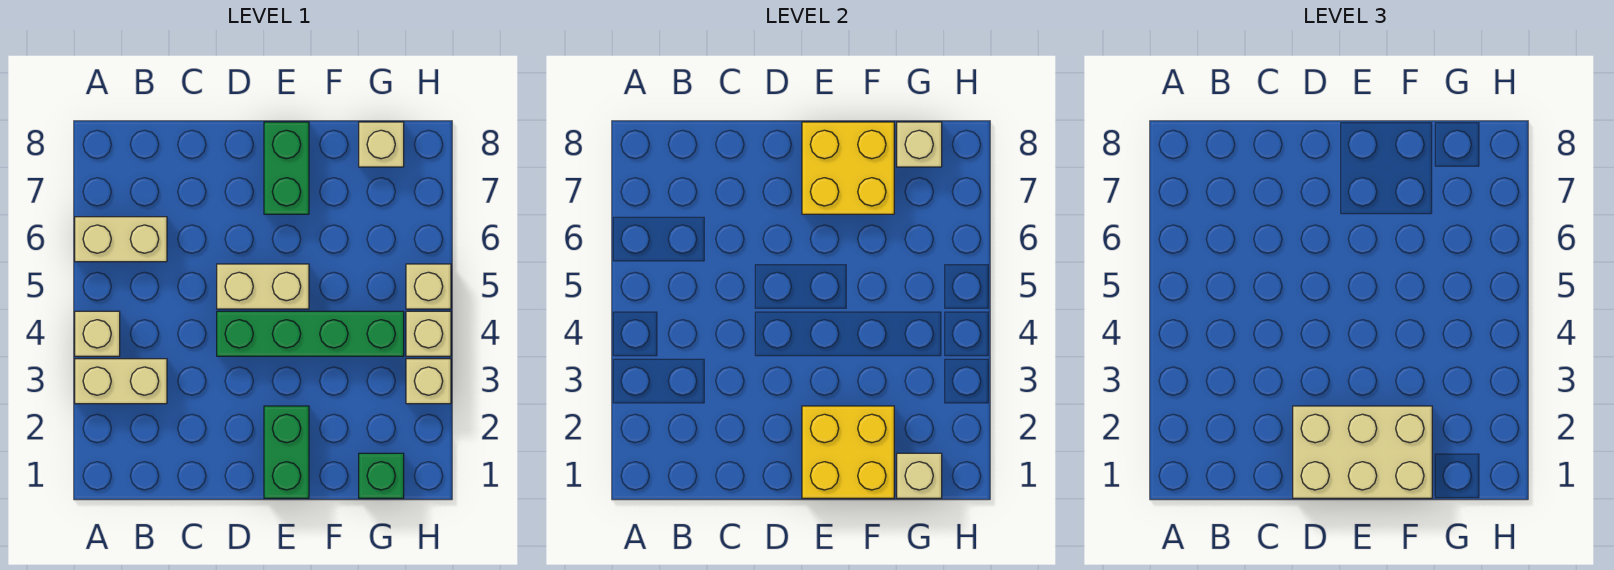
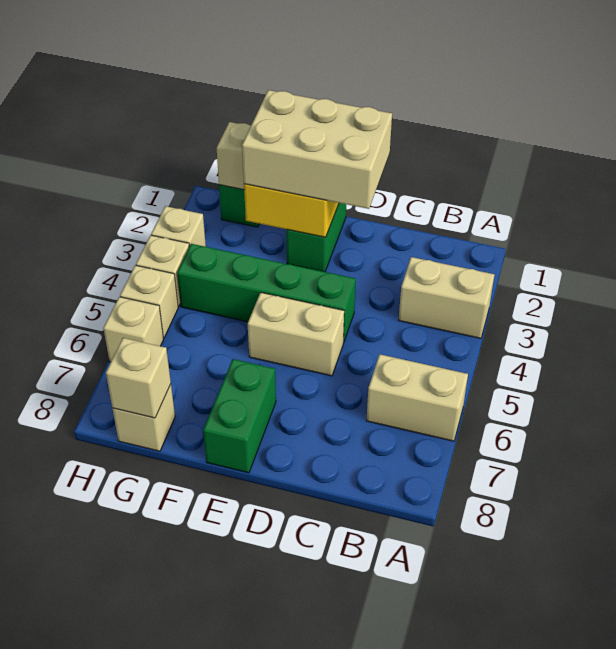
tan brick A4 level 1 -> tan brick H6 level 1
yellow brick E7:F8 level 2 -> none

